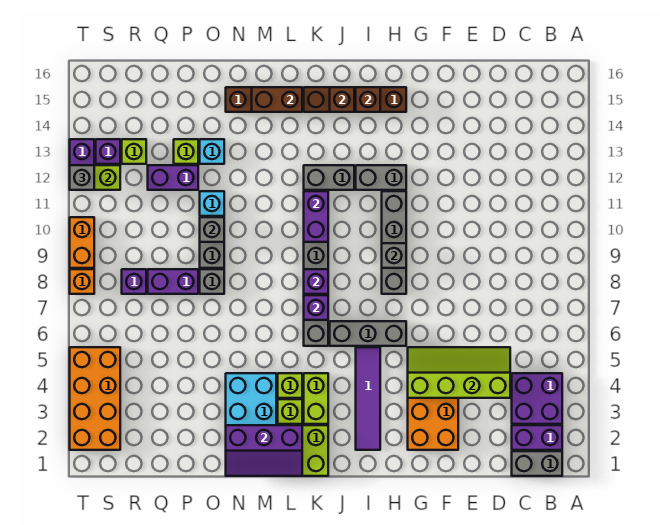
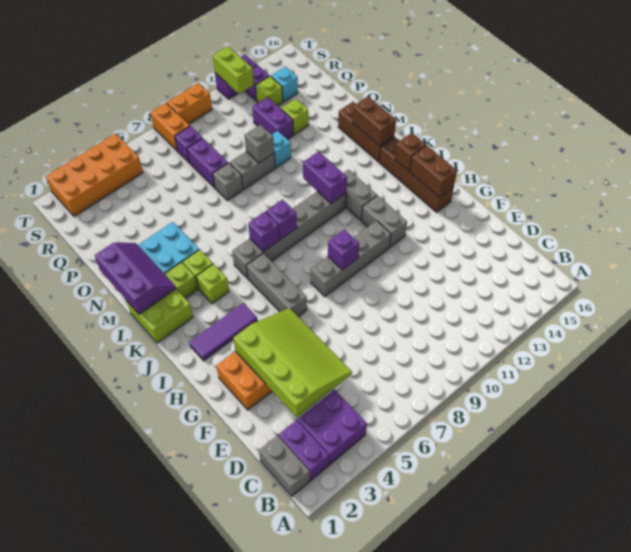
lime slope D4:G5 level 2 top 4 -> lime slope D3:G5 level 2 top 3
grey brick H9 level 2 -> purple brick H9 level 2
purple tile I2:I5 level 1 -> purple tile I2:I4 level 1
brown brick I15 level 2 -> brown brick H15:I15 level 2
lime brick K3:K4 level 1 -> lime brick K4 level 1
purple brick K10:K11 level 2 -> purple brick K11:L11 level 2
purple slope L1:N2 level 2 top 2 -> purple slope L1:N2 level 2 top 1
cyan brick O13 level 1 -> cyan brick R14 level 1
orange brick T8 level 1 -> orange brick S8:T8 level 1
grey brick T12 level 3 -> none

